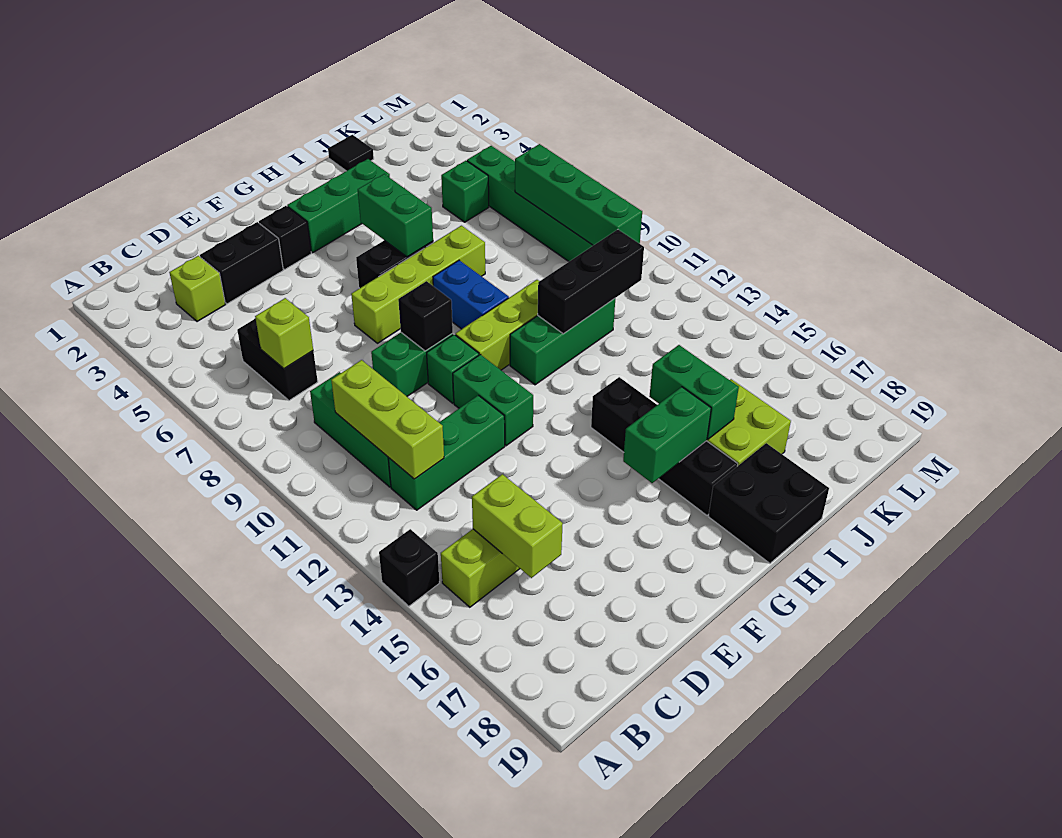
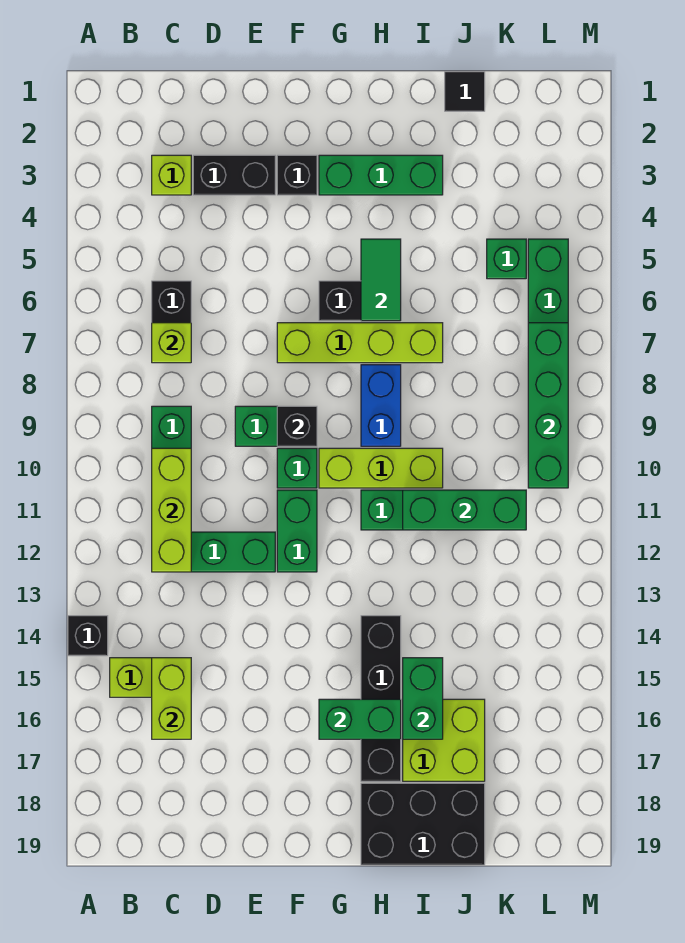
green brick H5:H6 level 2 -> green tile H5:H6 level 2
black brick H18:I19 level 1 -> black brick H18:J19 level 1
black brick I11:K11 level 2 -> green brick I11:K11 level 2

